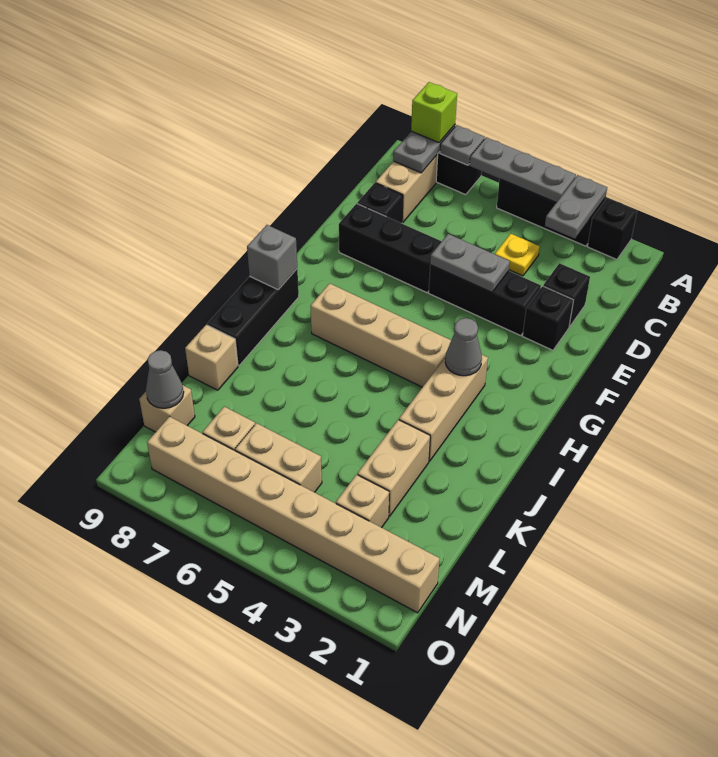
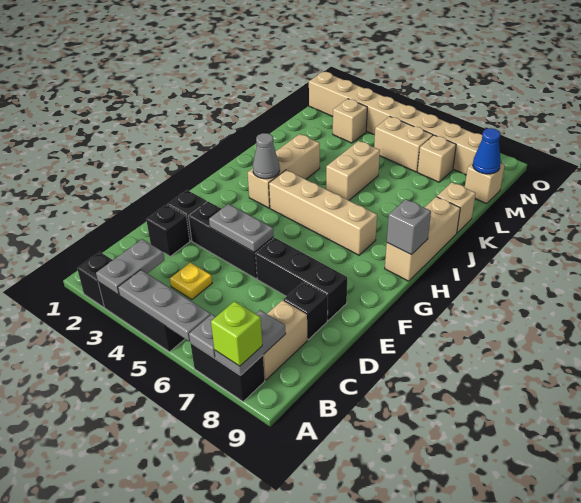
black brick H9:J9 level 1 -> tan brick H9:J9 level 1
tan brick K3:L3 level 1 -> tan brick J5:K5 level 1
grey cone M9 level 2 -> blue cone M9 level 2

